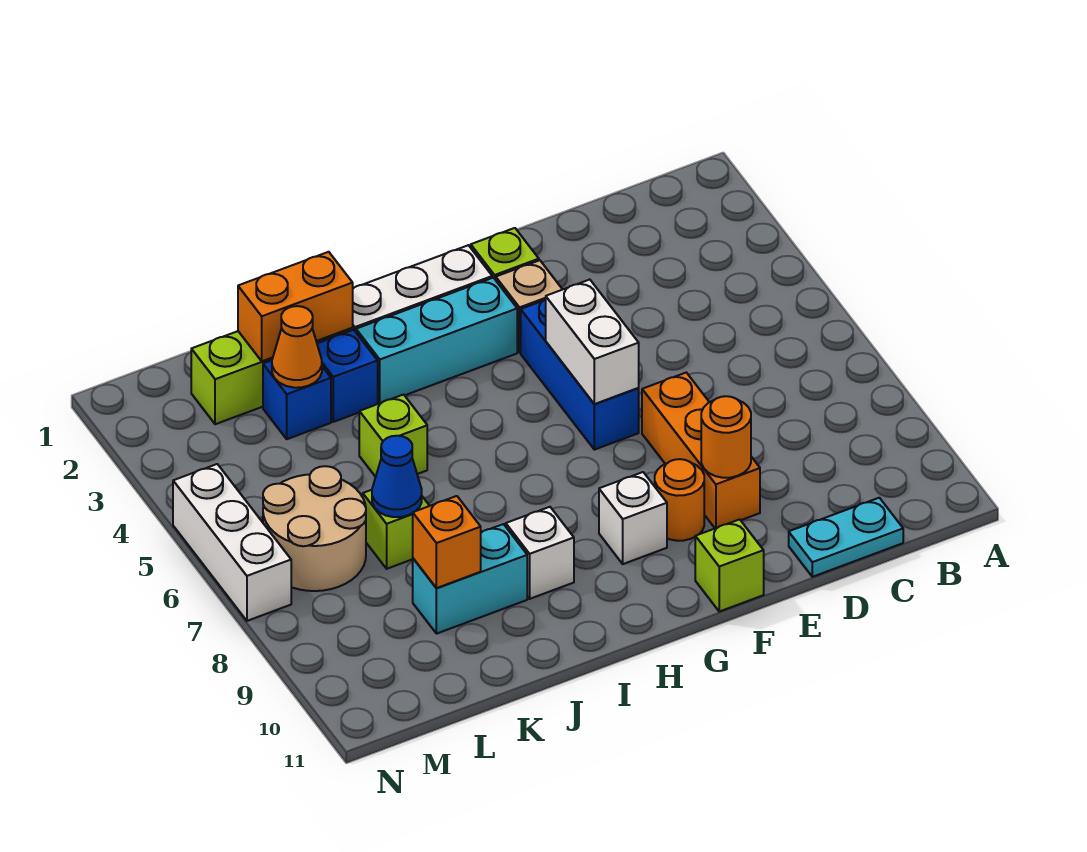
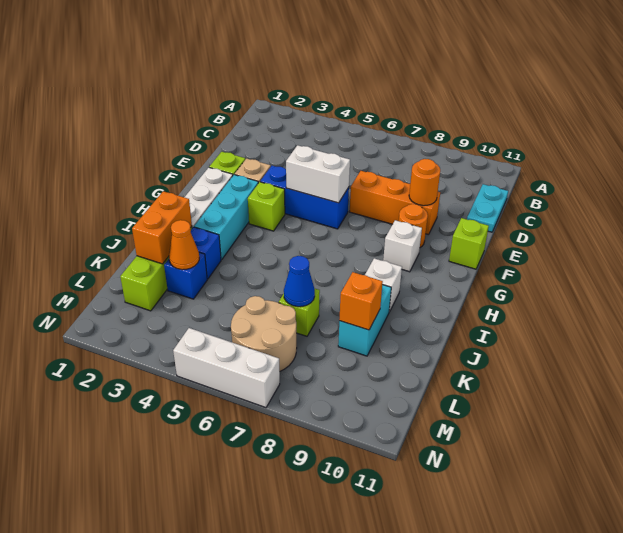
lime brick J5 level 1 -> lime brick G4 level 1

